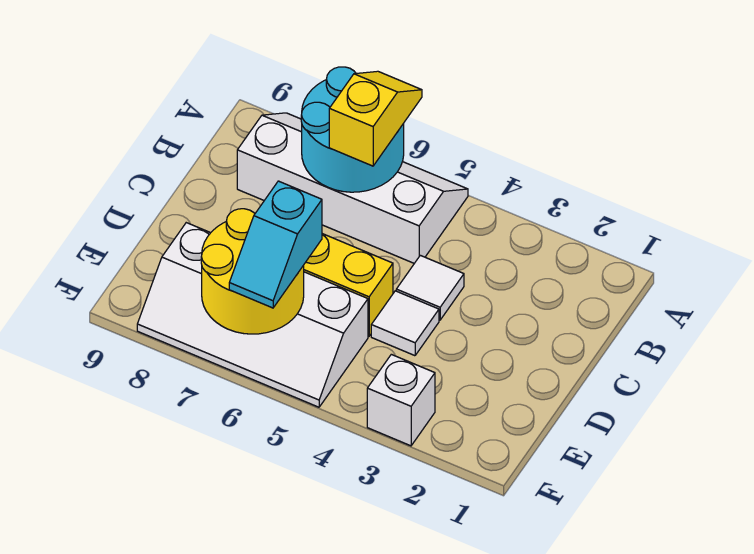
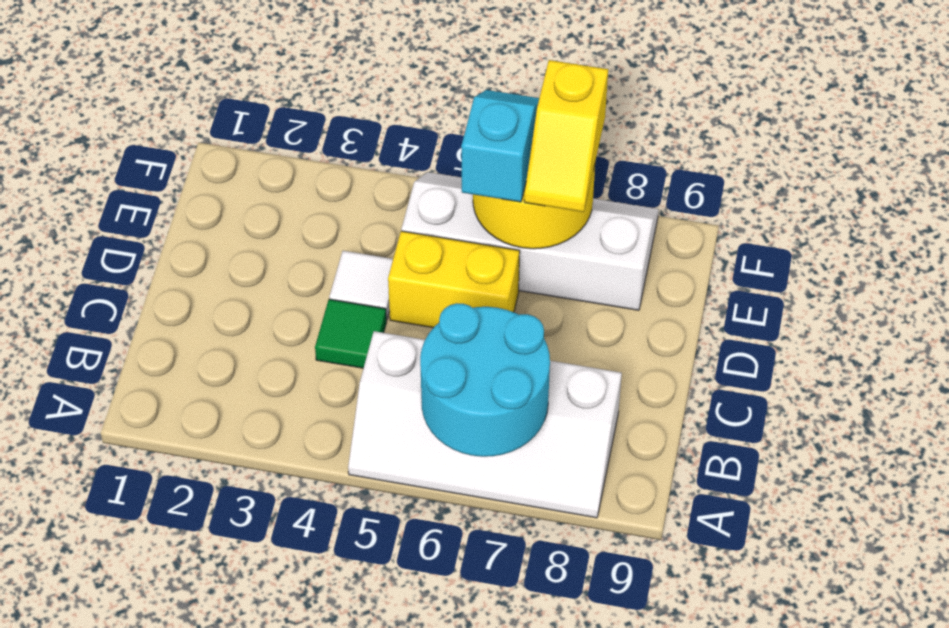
yellow slope A6:B6 level 3 top B -> yellow slope E7:F7 level 3 top F
white tile C4 level 1 -> green tile C4 level 1
white brick F3 level 1 -> none

